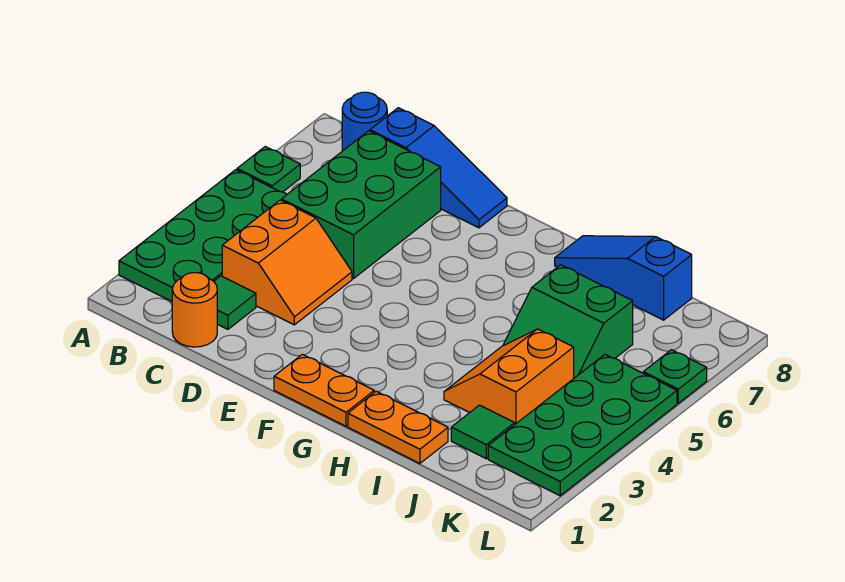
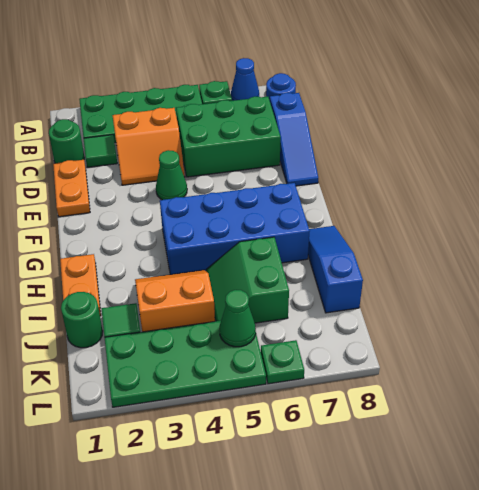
none -> blue cone A7 level 1
orange round brick C1 level 1 -> green round brick C1 level 1
none -> green cone E4 level 1
orange plate F1:G1 level 1 -> orange plate D1:E1 level 1
none -> blue brick G4:H7 level 1
none -> green round brick J1 level 1
none -> green cone K5 level 2

